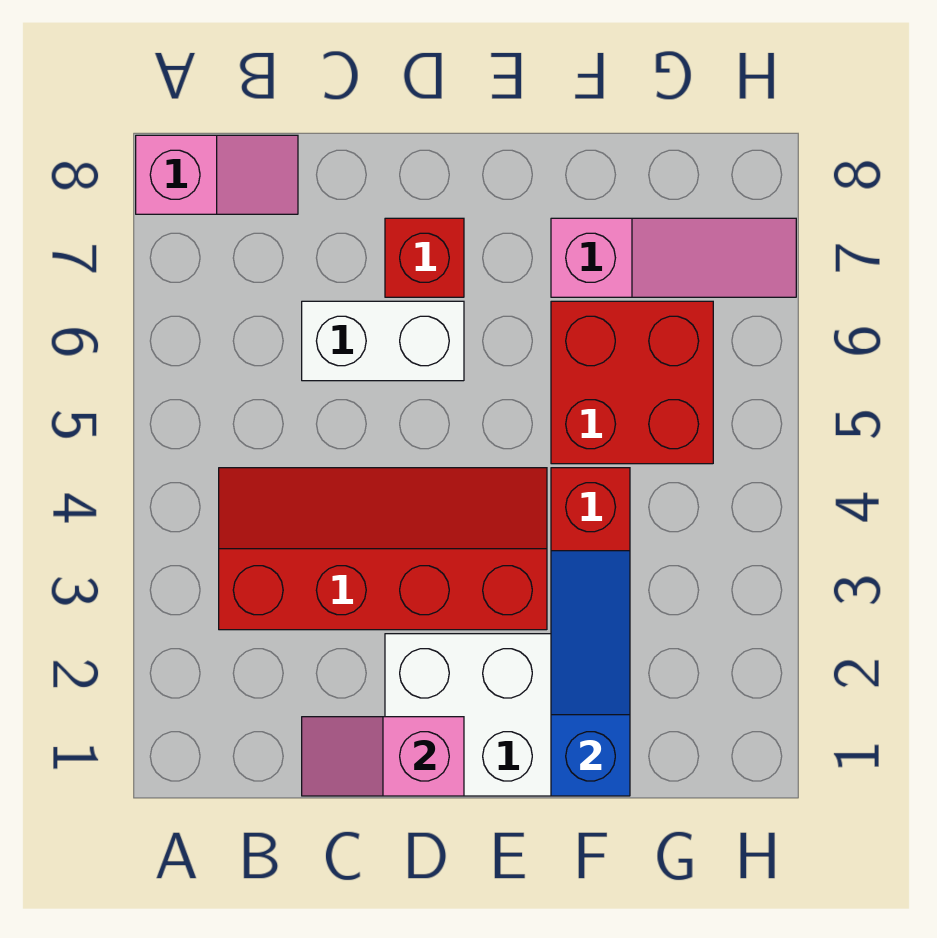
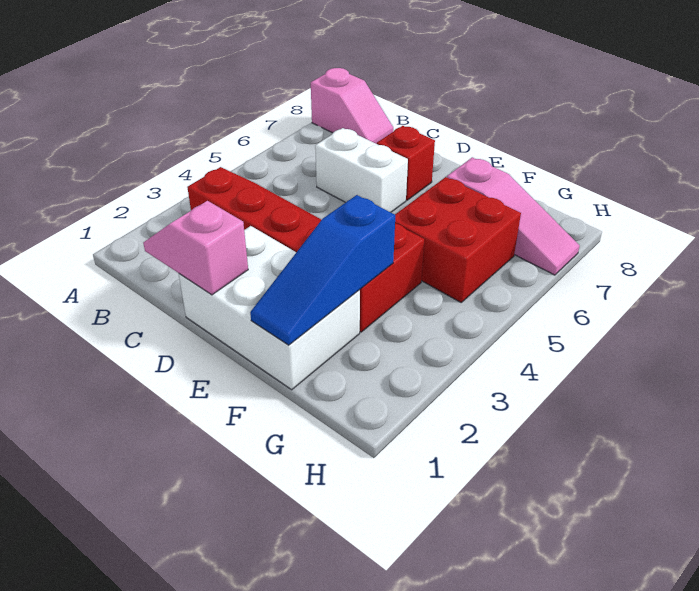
blue slope F1:F3 level 2 top 1 -> blue slope F1:F3 level 2 top 3

